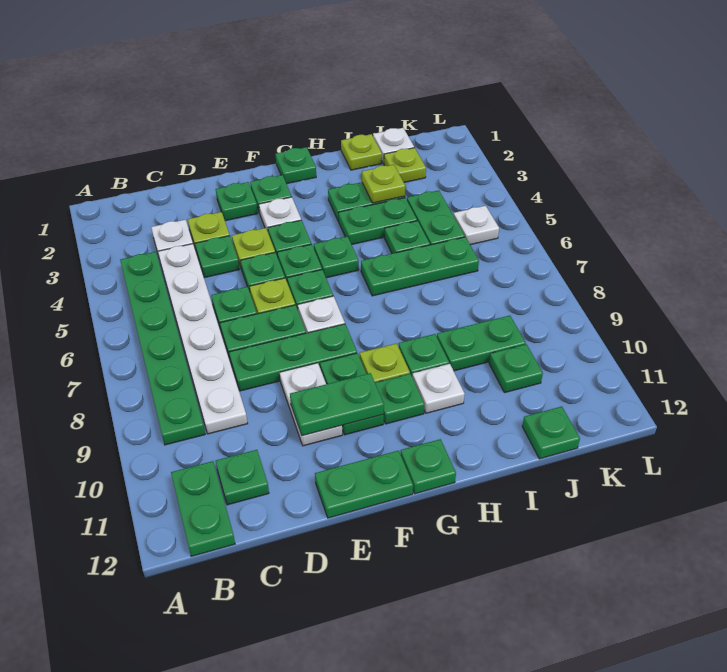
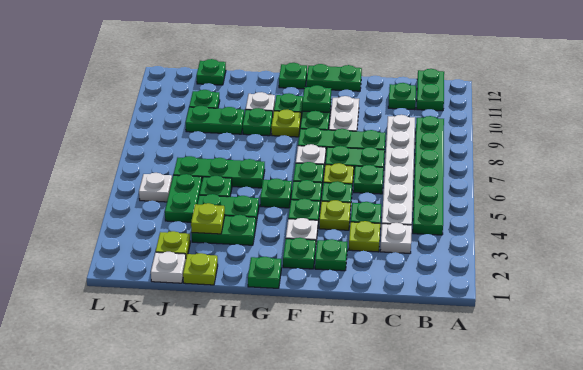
green plate E10:F10 level 2 -> green plate F10 level 2

